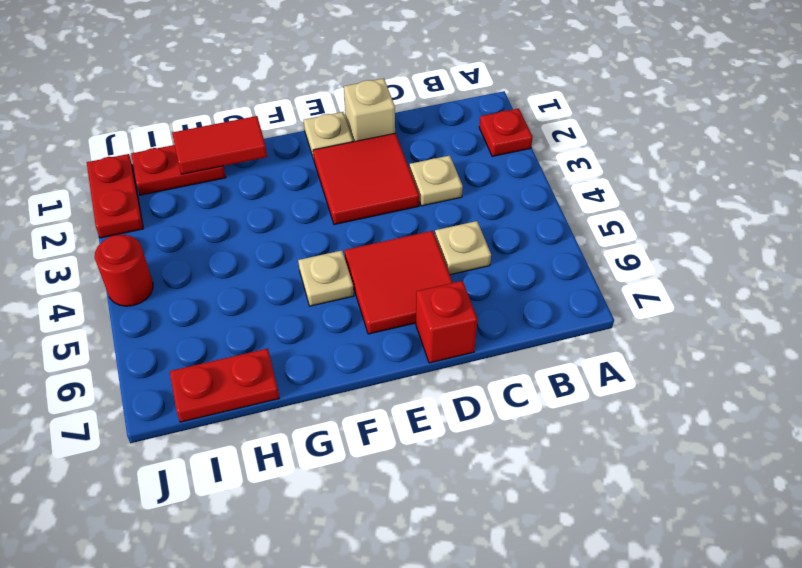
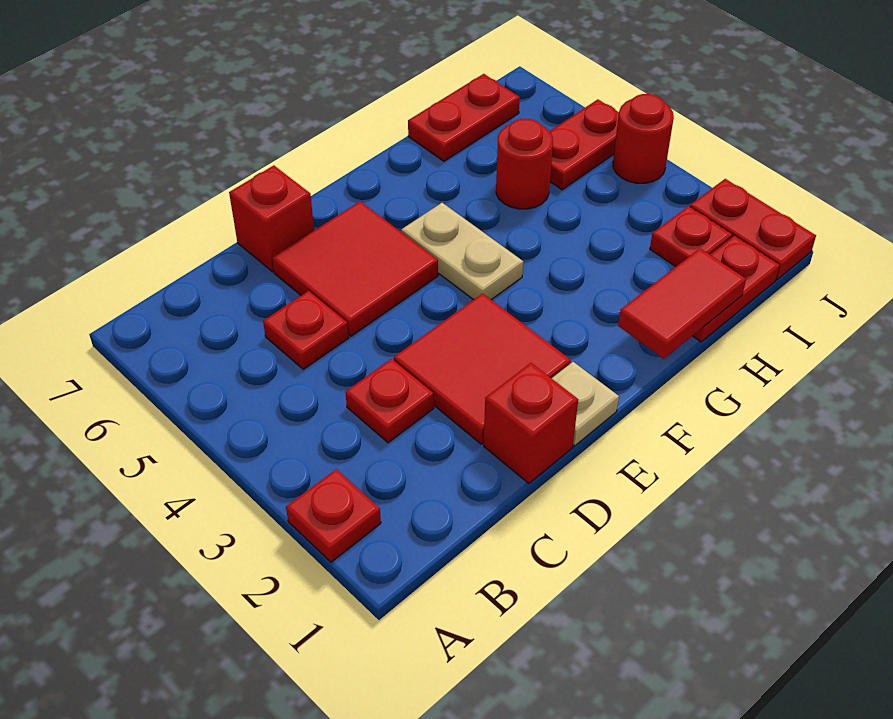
tan plate C3 level 1 -> red plate C3 level 1
tan plate C5 level 1 -> red plate C5 level 1
tan brick D1 level 1 -> red brick D1 level 1
tan plate F5 level 1 -> tan plate F4:F5 level 1
none -> red round brick H5 level 1
none -> red plate I2 level 1
none -> red plate I5:J5 level 1

